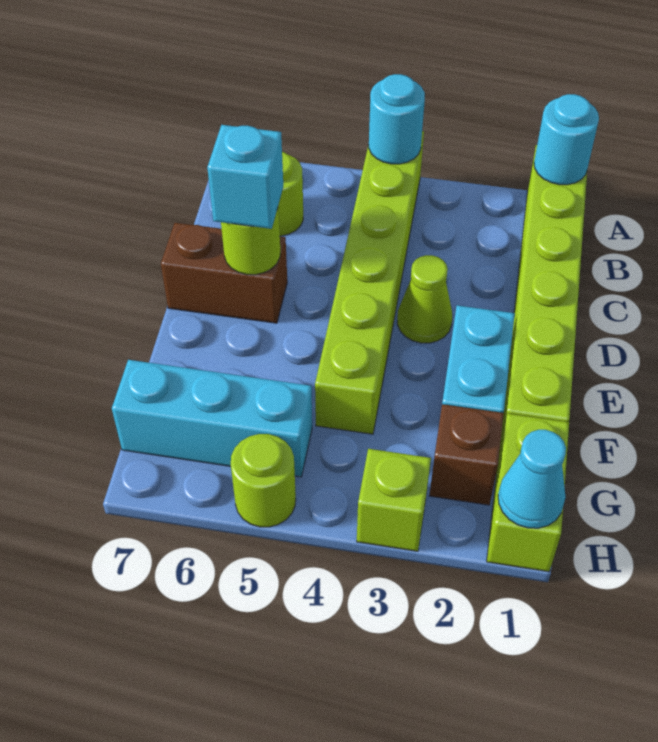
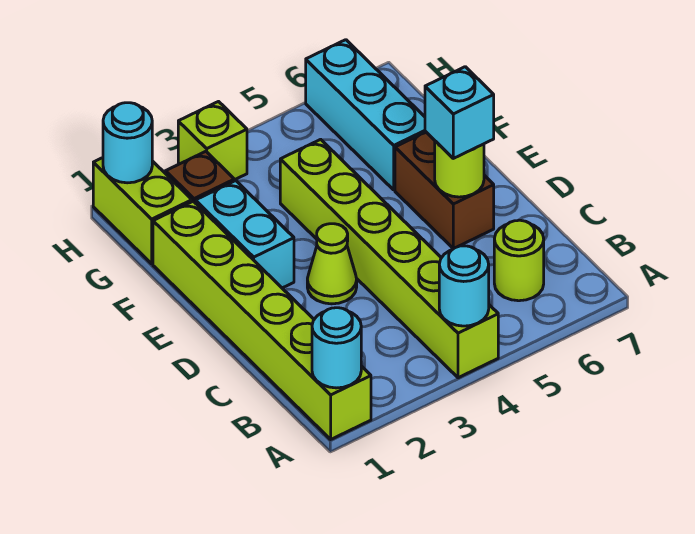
brown brick D6:D7 level 1 -> brown brick D6:E6 level 1
cyan brick G5:G7 level 1 -> cyan brick F6:H6 level 1
cyan cone H1 level 2 -> cyan round brick H1 level 2
lime round brick H5 level 1 -> none

